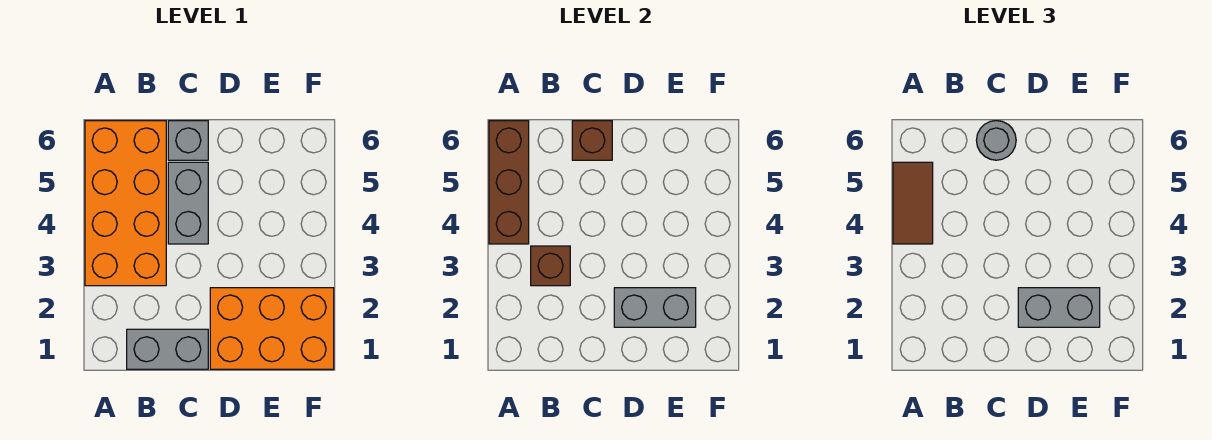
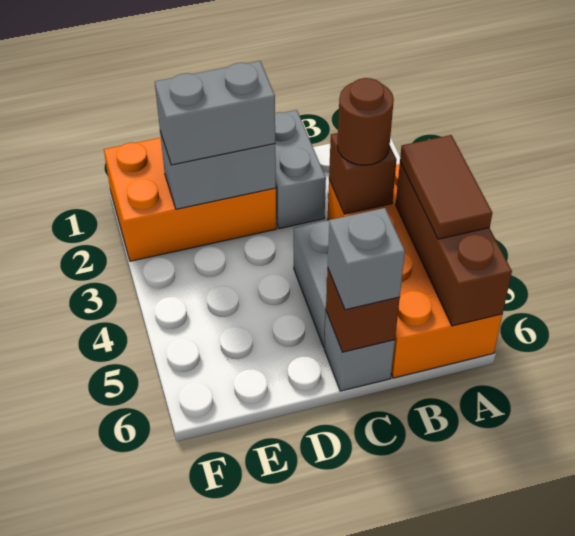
grey brick B1:C1 level 1 -> grey brick C1:C2 level 1
none -> brown round brick B3 level 3
grey round brick C6 level 3 -> grey brick C6 level 3

